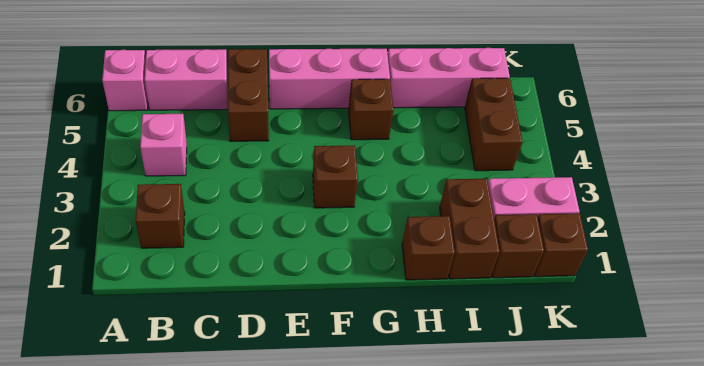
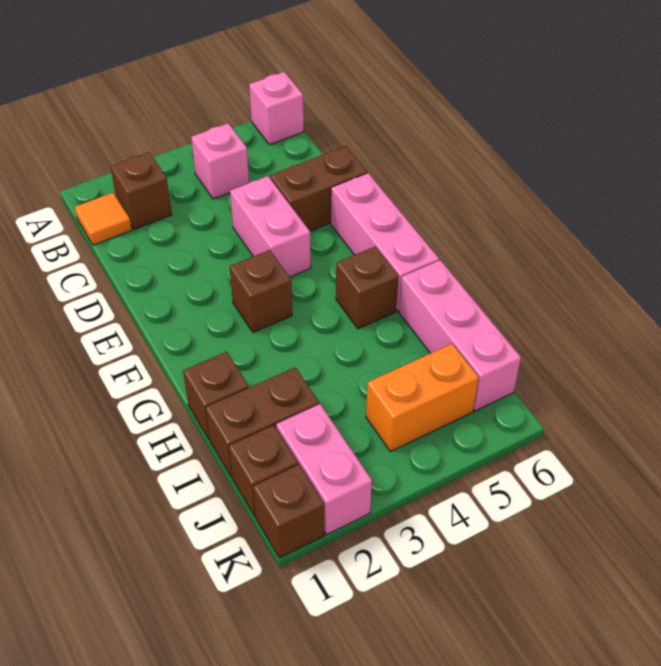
none -> orange tile B1 level 1
pink brick B6:C6 level 1 -> pink brick D4:E4 level 1
brown brick J4:J5 level 1 -> orange brick J4:J5 level 1

